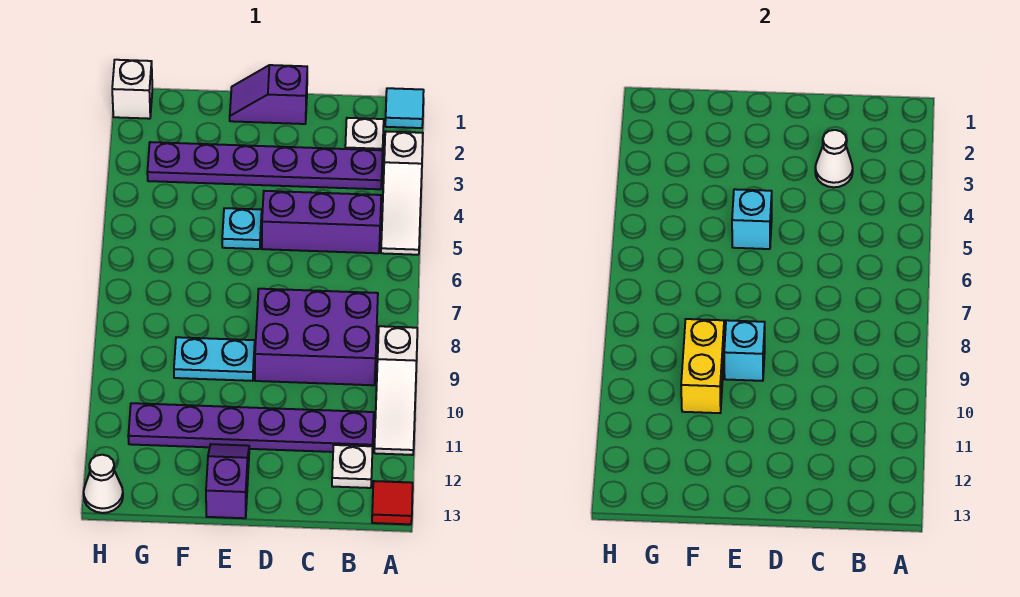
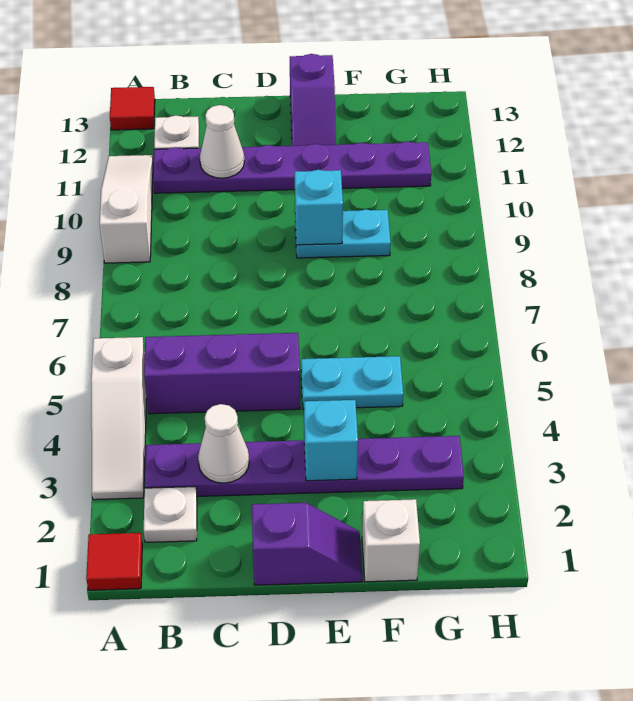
cyan tile A1 level 1 -> red tile A1 level 1
white slope A3:A5 level 1 top 3 -> white slope A3:A5 level 1 top 5
purple brick B8:D9 level 1 -> none
cyan plate E5 level 1 -> cyan plate E5:F5 level 1
cyan brick E5 level 2 -> cyan brick E3 level 2
yellow brick F9:F10 level 2 -> none
white brick H1 level 1 -> white brick F1 level 1
white cone H13 level 1 -> white cone C11 level 2

